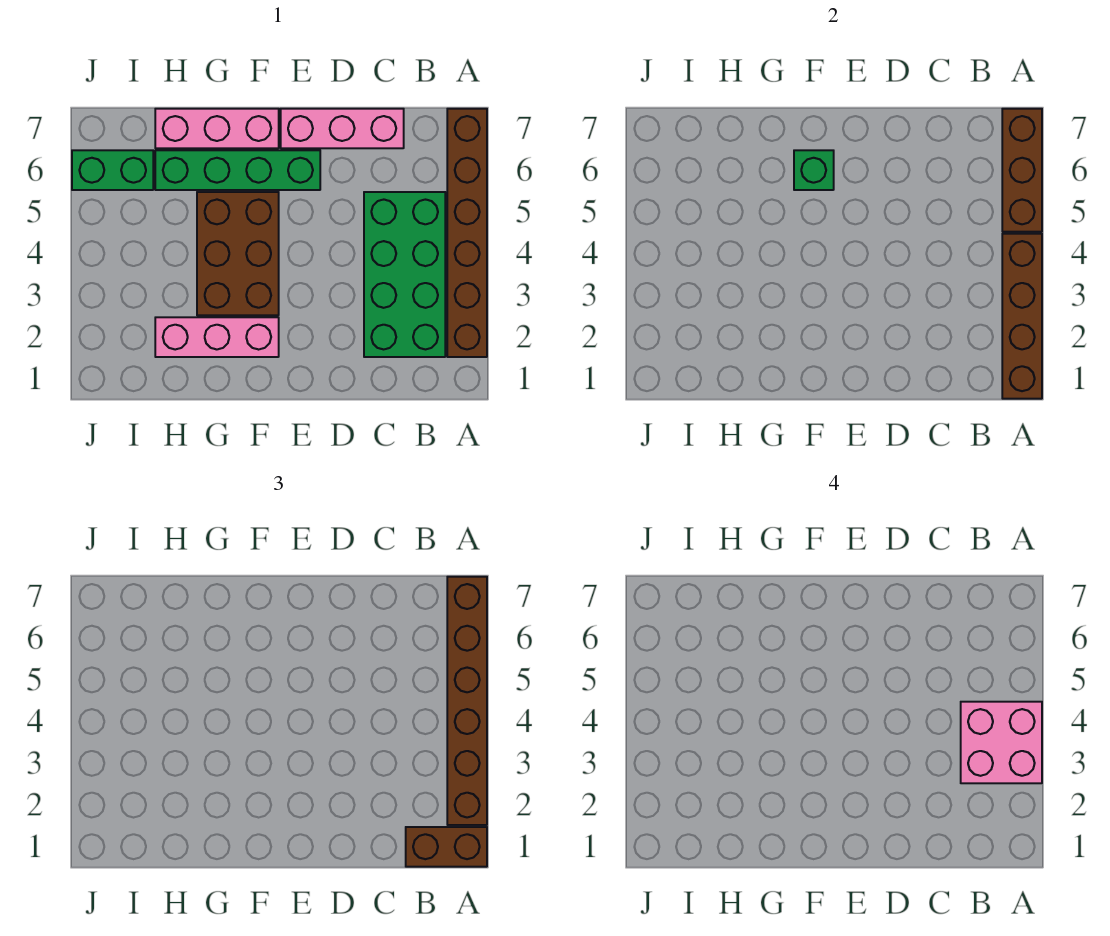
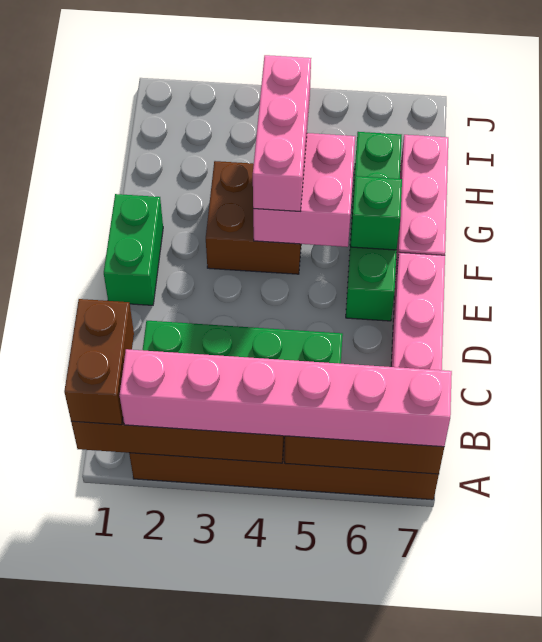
brown brick A2:A7 level 3 -> pink brick A2:A7 level 3
pink brick A3:B4 level 4 -> pink brick F4:G5 level 2
pink brick F2:H2 level 1 -> pink brick F4:H4 level 3
brown brick F3:G5 level 1 -> brown brick F3:G4 level 1
green brick I6:J6 level 1 -> green brick E1:F1 level 1

